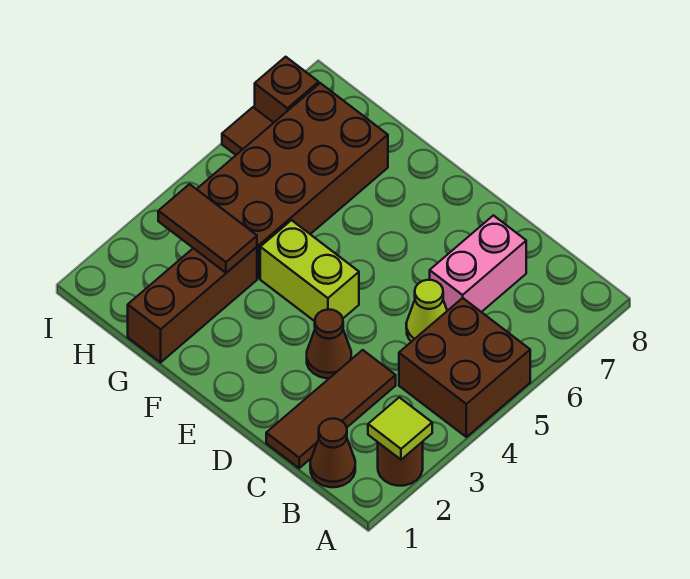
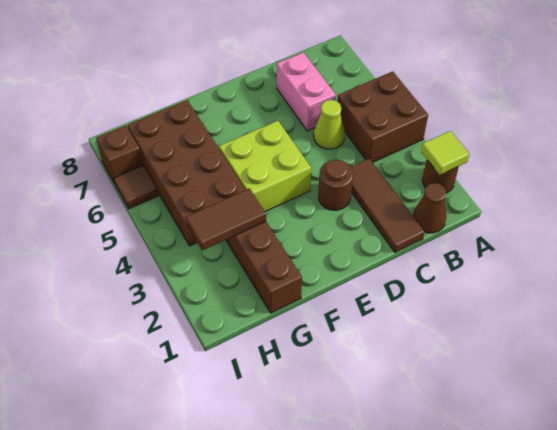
brown cone D3 level 1 -> brown round brick D3 level 1
lime brick E4:F4 level 1 -> lime brick E4:F5 level 1

